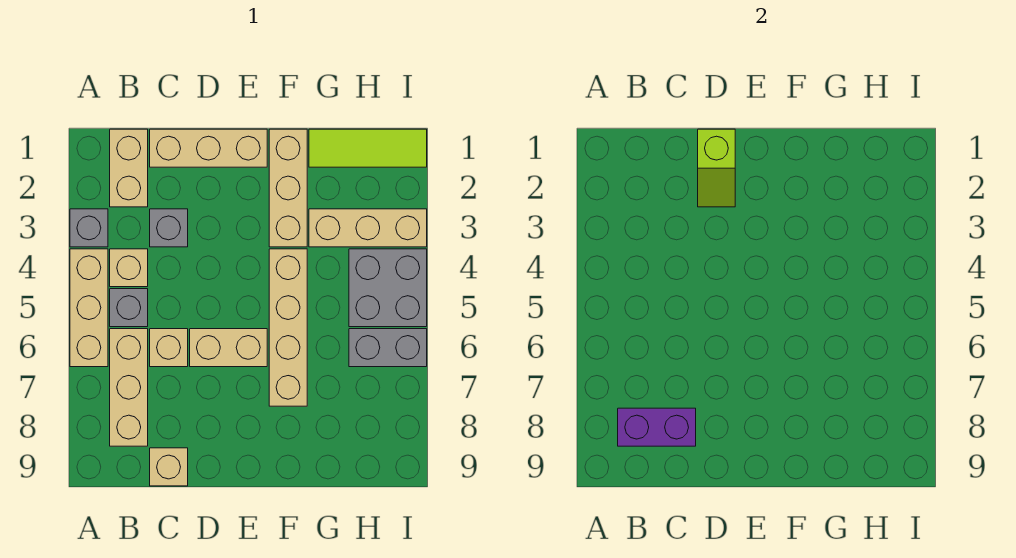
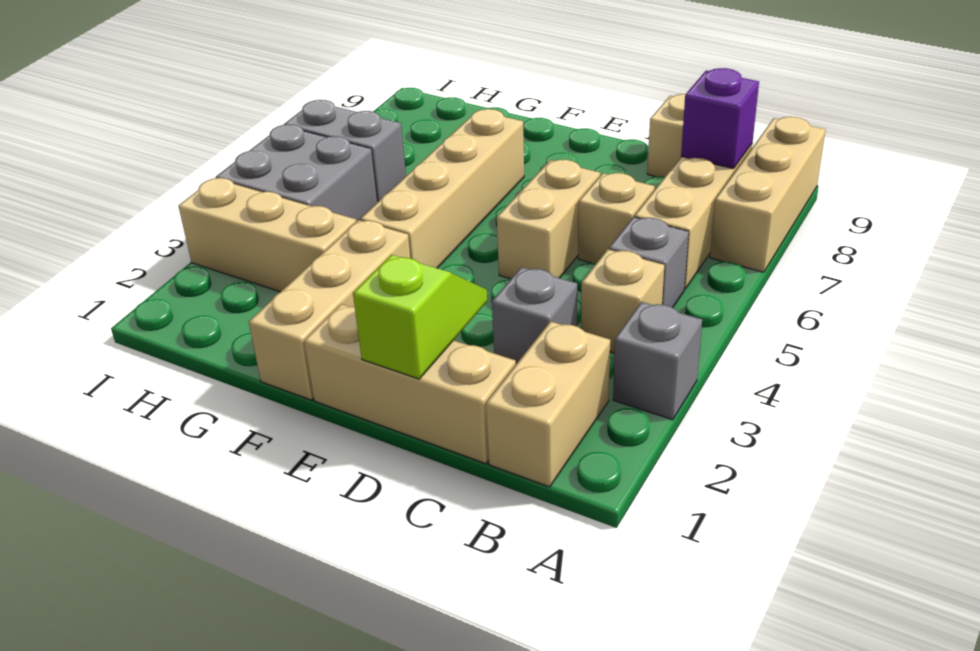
tan brick A4:A6 level 1 -> tan brick A7:A9 level 1
purple brick B8:C8 level 2 -> purple brick B8 level 2
tan brick D6:E6 level 1 -> tan brick D5:D6 level 1
lime tile G1:I1 level 1 -> none

